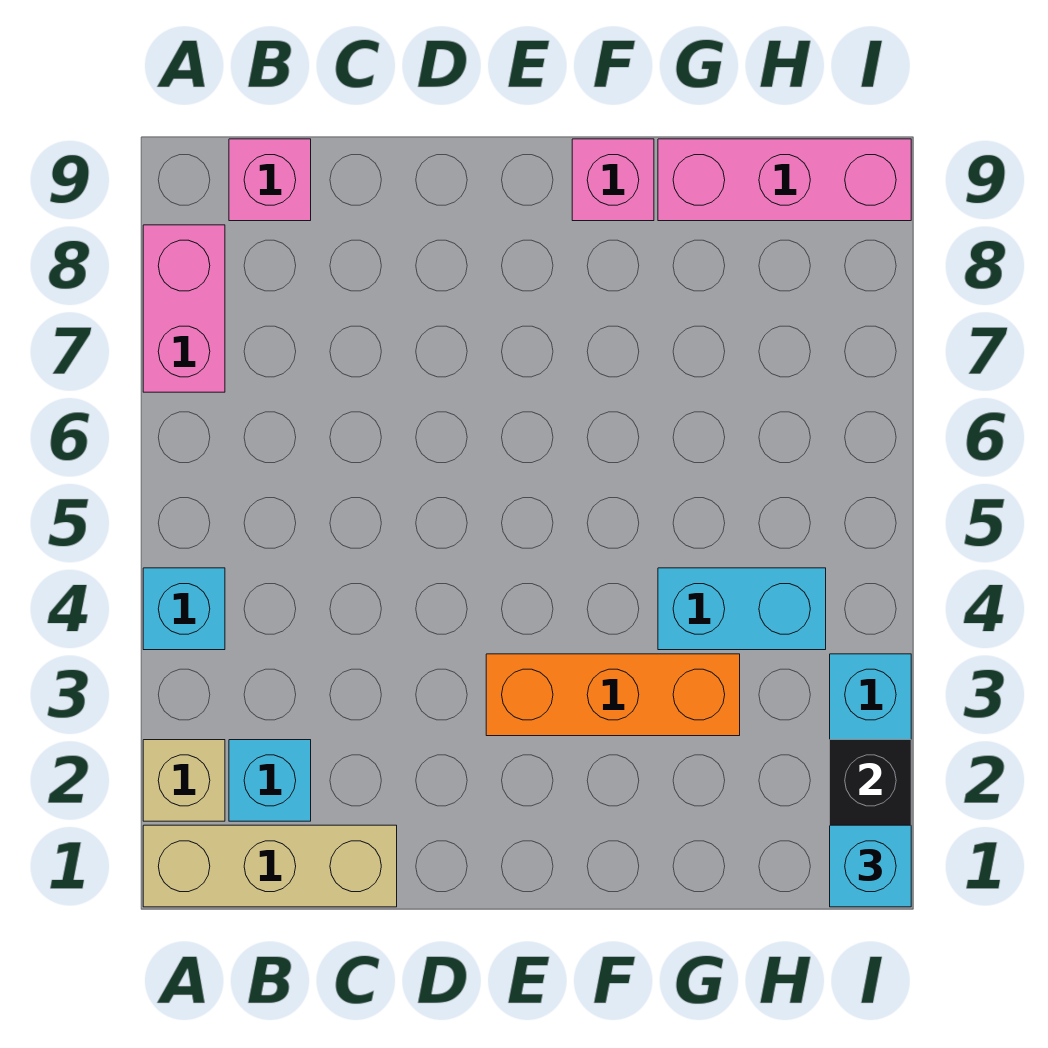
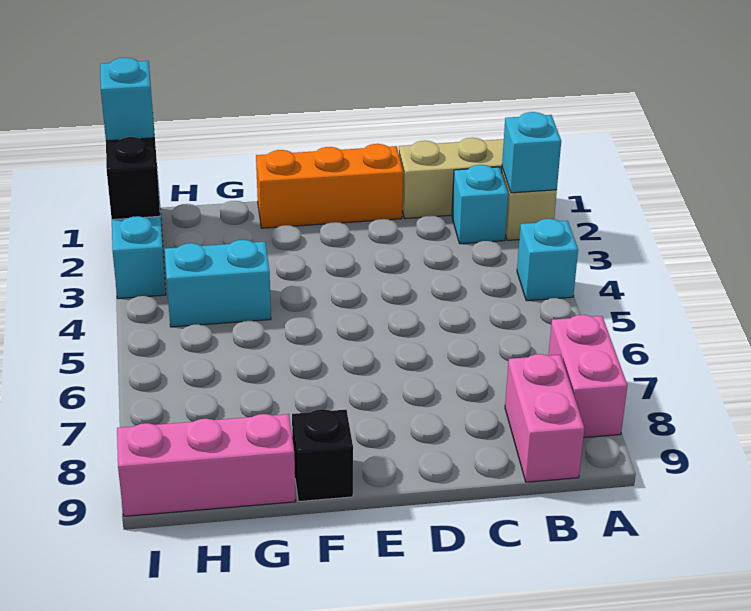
none -> cyan brick A2 level 2
pink brick B9 level 1 -> pink brick B8:B9 level 1
orange brick E3:G3 level 1 -> orange brick D1:F1 level 1
pink brick F9 level 1 -> black brick F9 level 1

